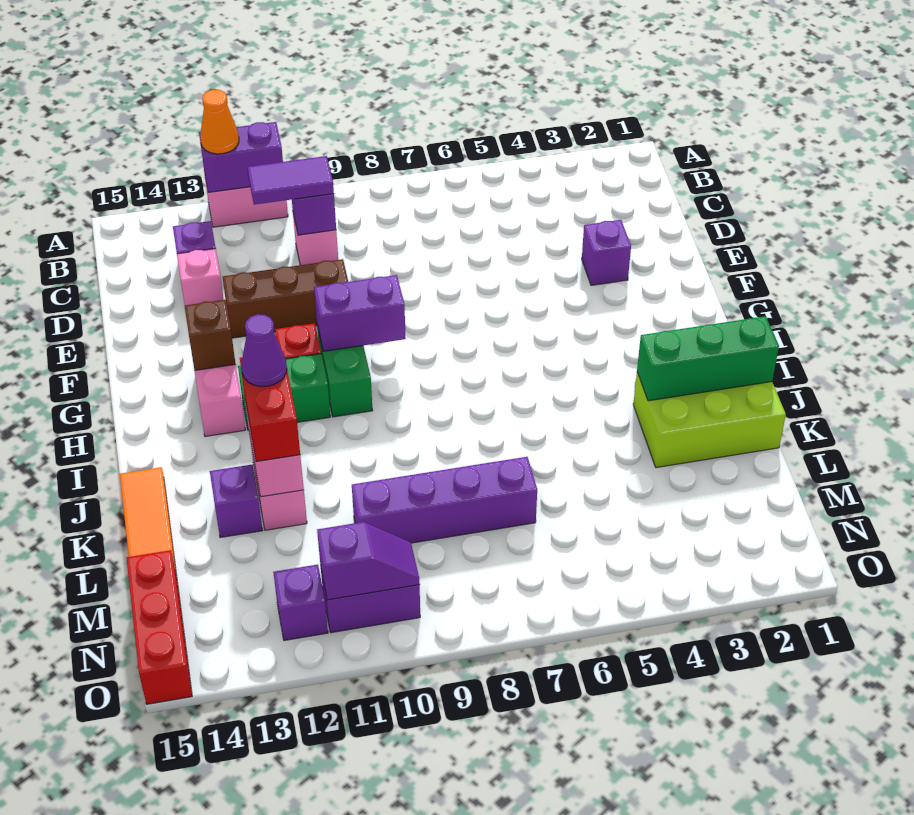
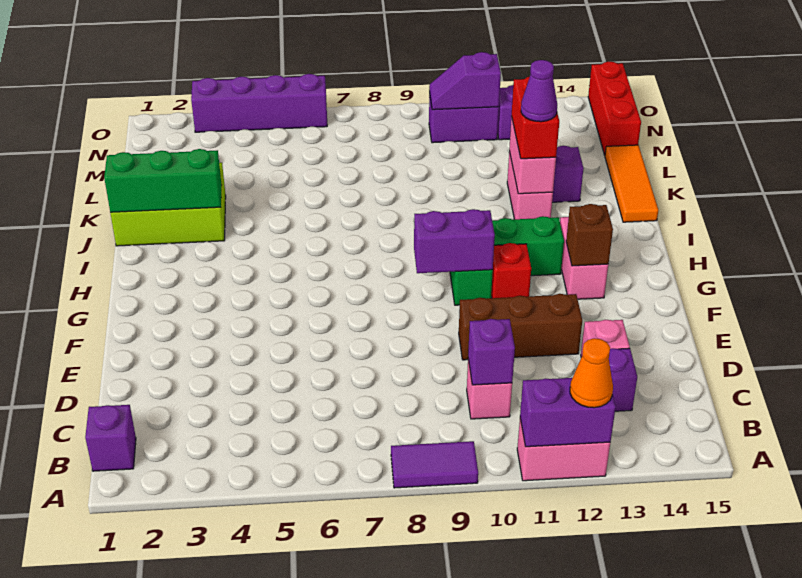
purple tile C10:C11 level 3 -> purple tile A8:A9 level 1
purple brick E3 level 1 -> purple brick B1 level 1
purple brick L7:L10 level 1 -> purple brick O3:O6 level 1

